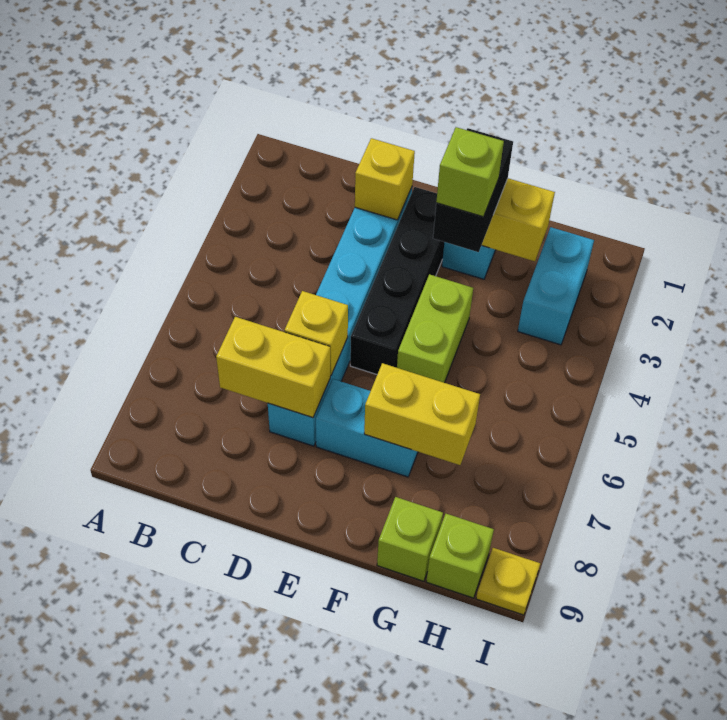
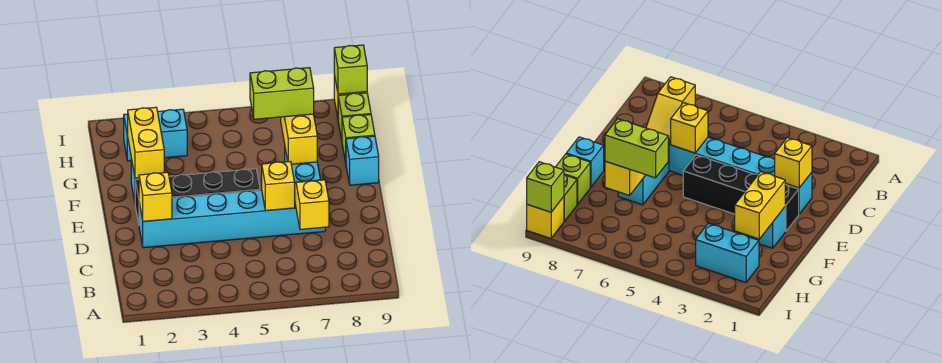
yellow brick C7:D7 level 2 -> yellow slope C7:D7 level 2 top C
black brick F2:F3 level 3 -> none
lime brick F3 level 4 -> lime brick I9 level 2
lime brick F4:F5 level 1 -> lime brick G6:G7 level 3
none -> cyan brick F9 level 1
yellow plate I9 level 1 -> yellow brick I9 level 1

